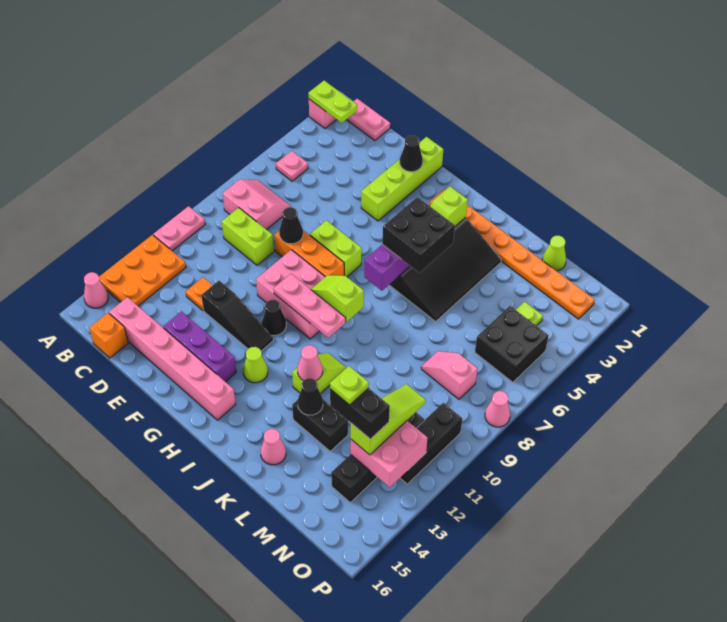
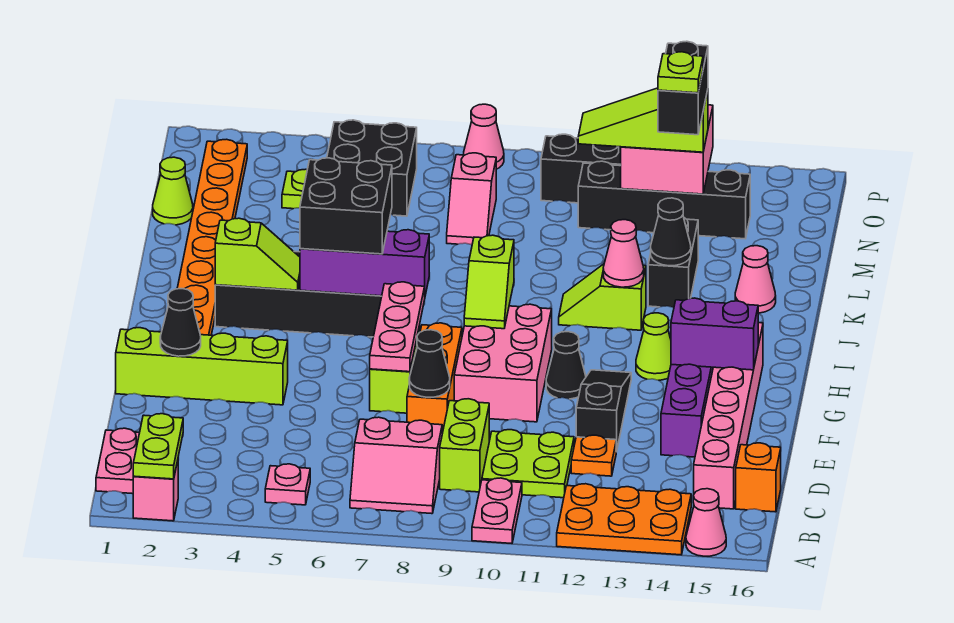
pink plate A10:A11 level 1 -> pink plate A10:B10 level 1
pink slope B7:C8 level 1 top 8 -> pink slope B7:C8 level 1 top C
none -> lime plate C10:D11 level 1
pink plate G10:I10 level 2 -> pink plate F7:H7 level 2
none -> purple brick G14:G15 level 2

